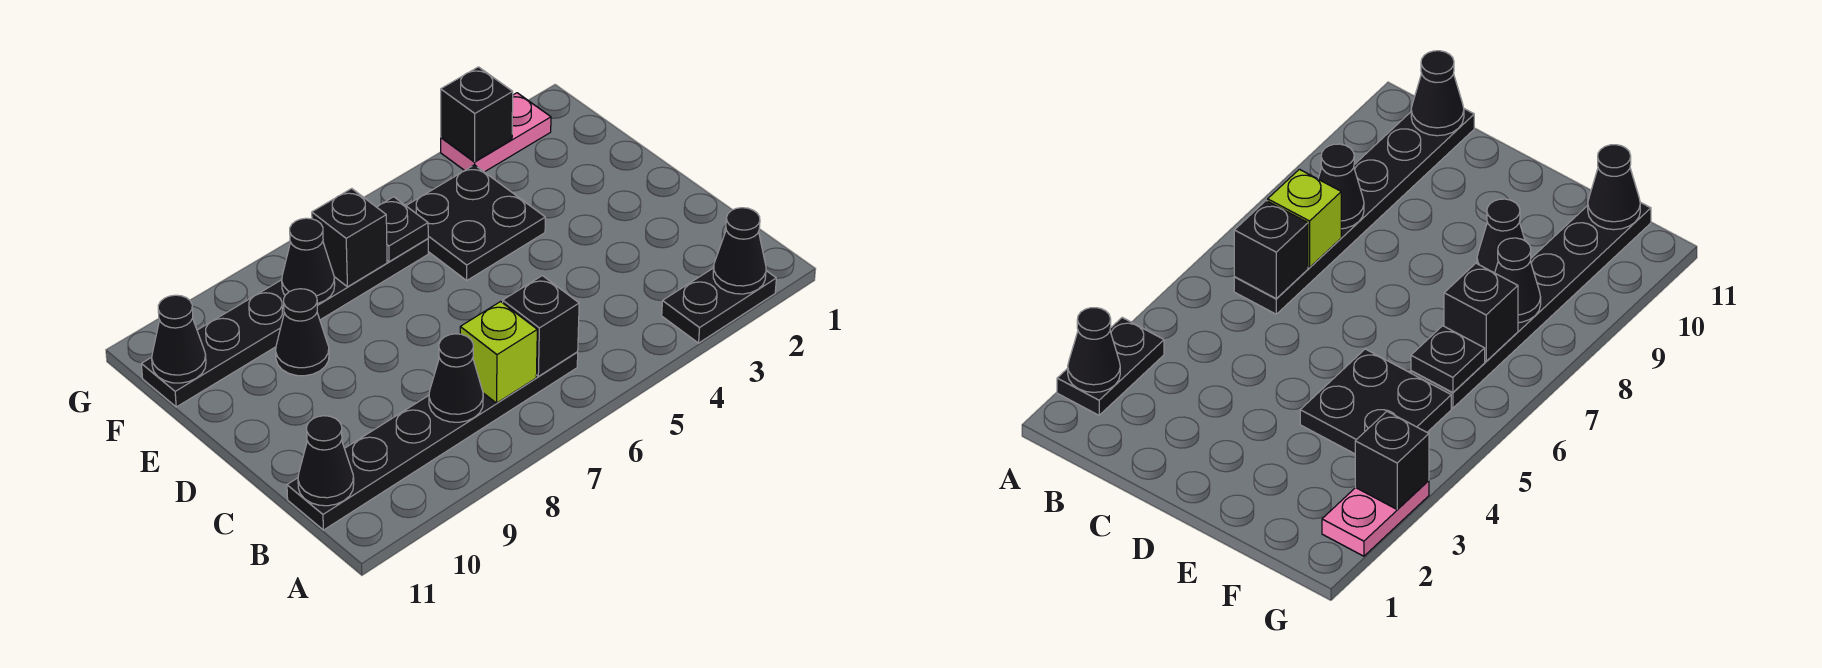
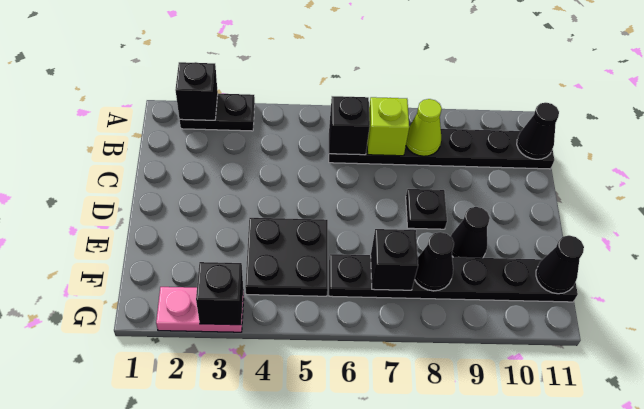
black cone A2 level 2 -> black brick A2 level 2
black cone B8 level 2 -> lime cone B8 level 2
black plate F6 level 2 -> black plate D8 level 1

